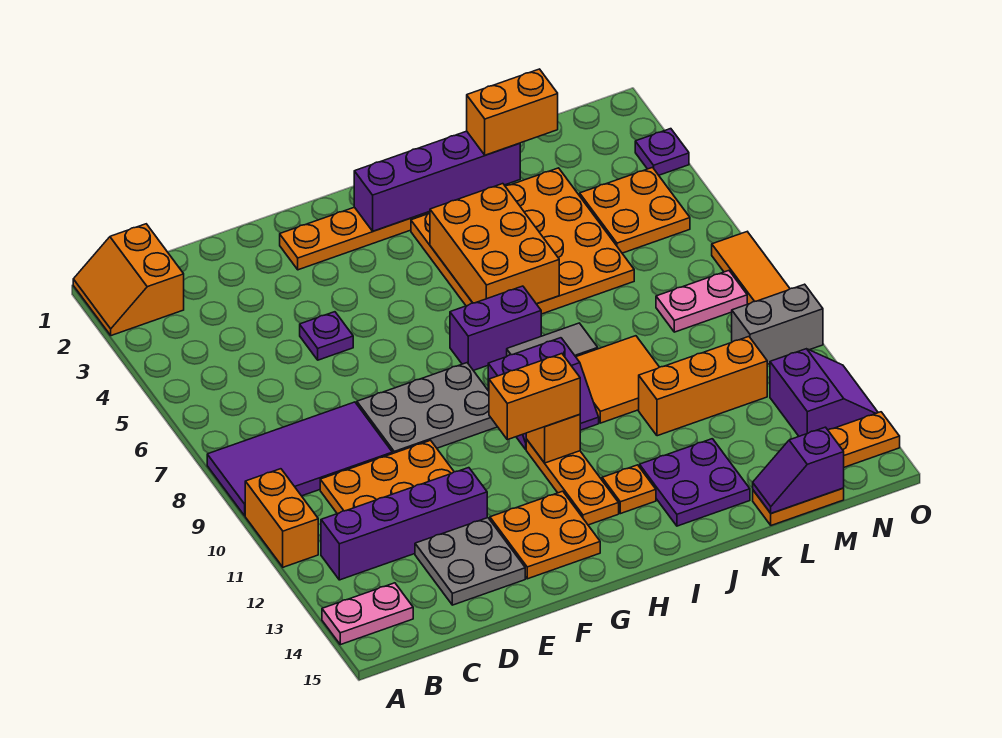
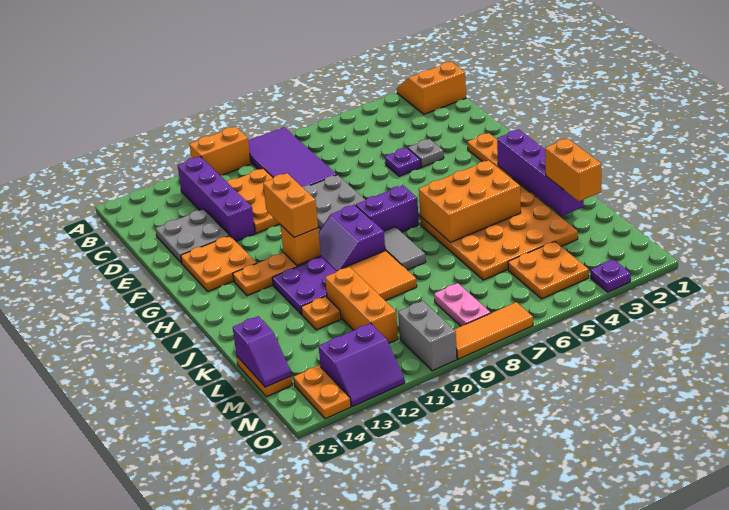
pink plate A14:B14 level 1 -> none
none -> grey plate E4 level 1
purple brick H7:I7 level 1 -> purple brick H7:H8 level 1
orange plate I13 level 1 -> orange plate K12 level 1
purple plate J13:K14 level 1 -> purple plate I11:J12 level 1
purple slope L15:M15 level 2 top M -> purple slope L15:M15 level 2 top L

